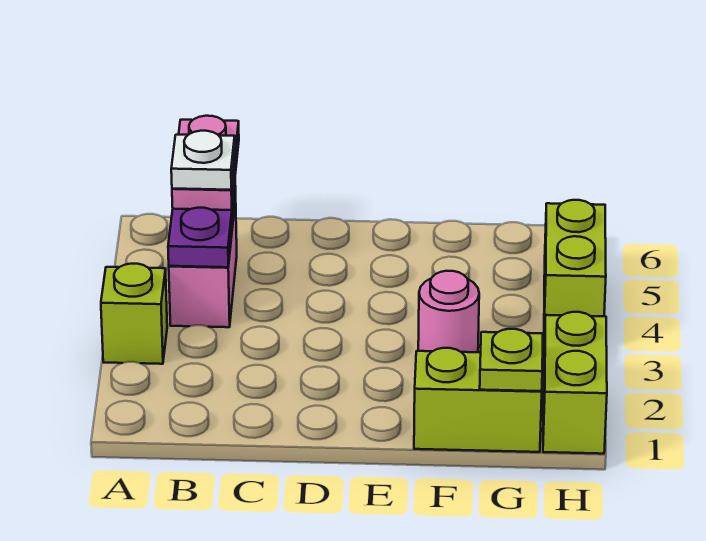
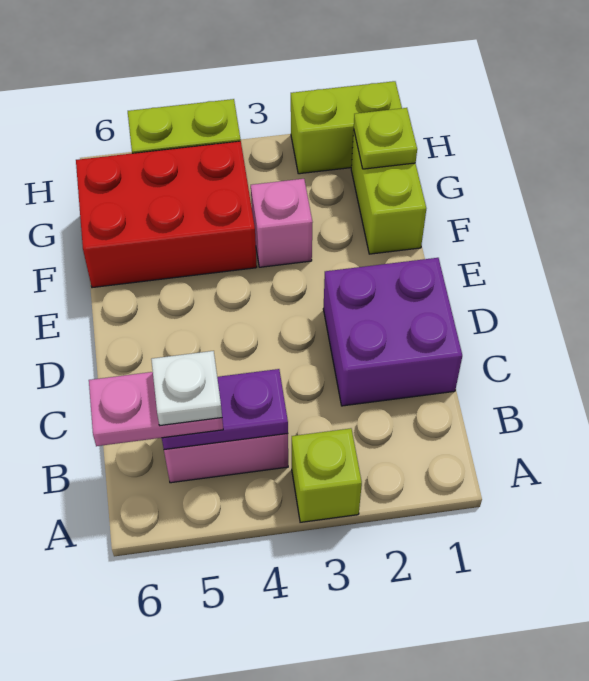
none -> purple brick C1:D2 level 1
pink round brick F3 level 1 -> pink brick F3 level 1
none -> red brick F4:G6 level 1

